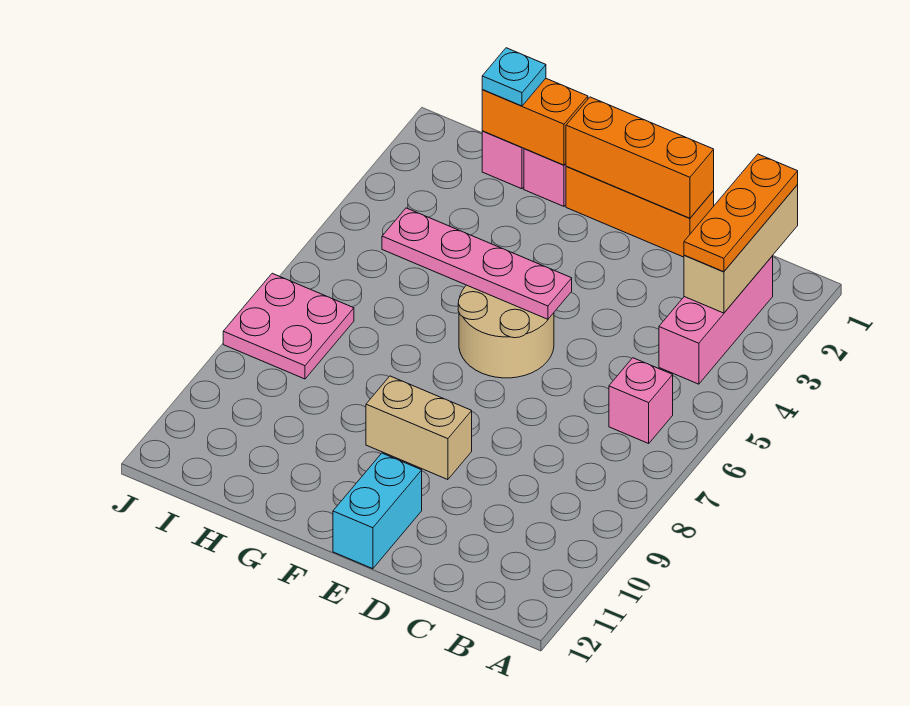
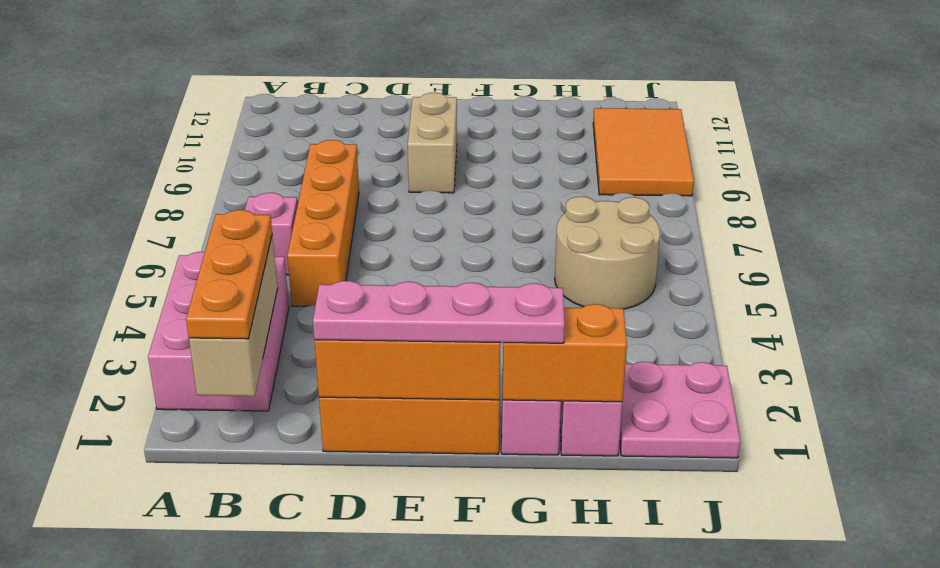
pink brick B2:B4 level 1 -> pink brick A2:B4 level 1
none -> orange brick C5:C8 level 1
tan round brick E5:F6 level 1 -> tan round brick H5:I6 level 1
pink plate E5:H5 level 2 -> pink plate D1:G1 level 3
tan brick E9:F9 level 1 -> tan brick E9:E10 level 1
cyan brick E11:E12 level 1 -> none
cyan plate H1 level 3 -> none
pink plate I7:J8 level 1 -> pink plate I1:J2 level 1
none -> orange tile I9:J11 level 1

